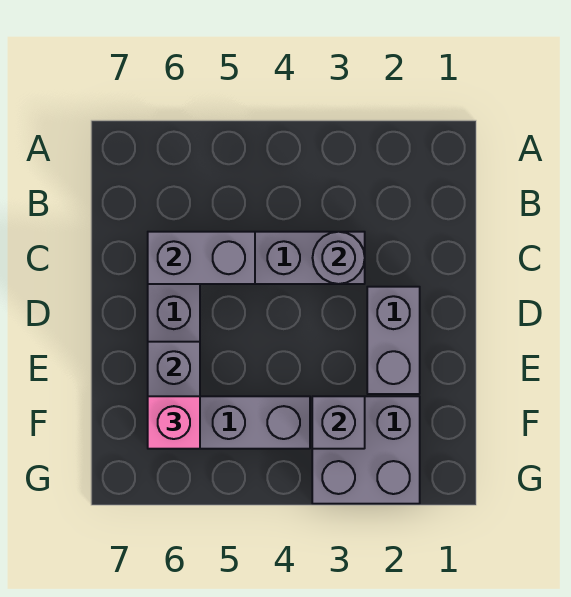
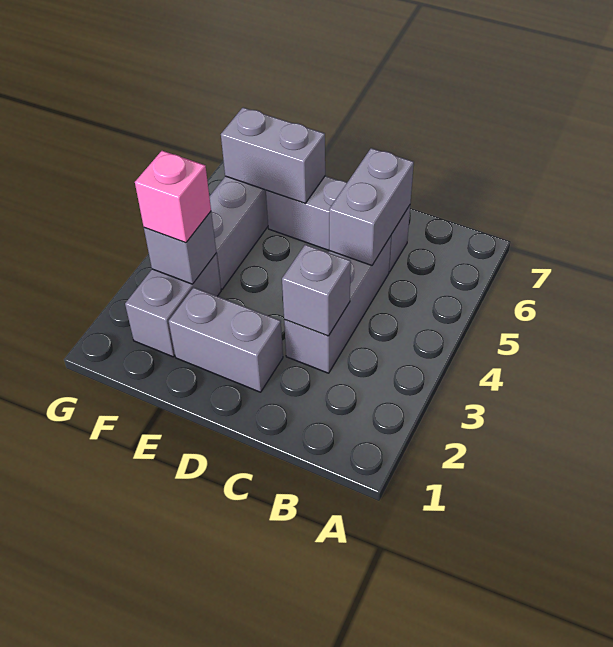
grey round brick C3 level 2 -> grey brick C3 level 2
grey brick F2:G3 level 1 -> grey brick F2:F3 level 1
pink brick F6 level 3 -> pink brick F3 level 3

